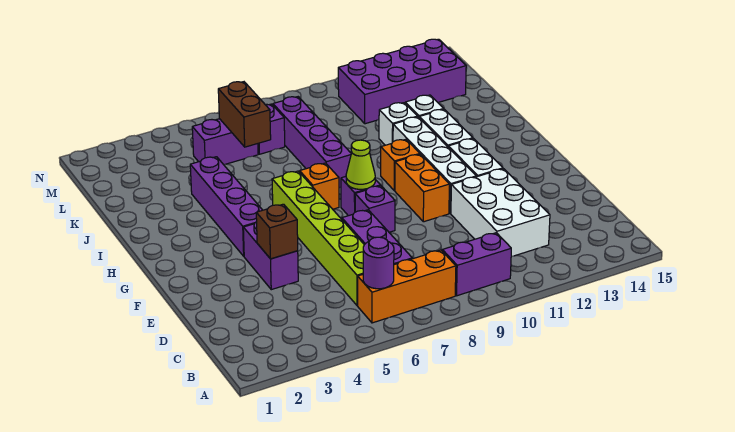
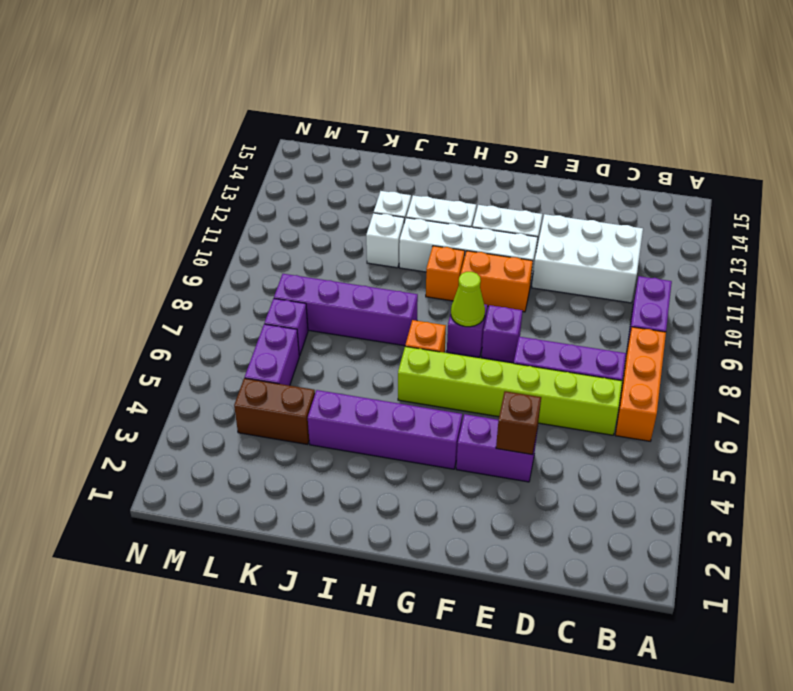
purple round brick B6 level 2 -> none
brown brick K6:L6 level 2 -> brown brick K4:L4 level 1
purple brick L11:M14 level 1 -> none

